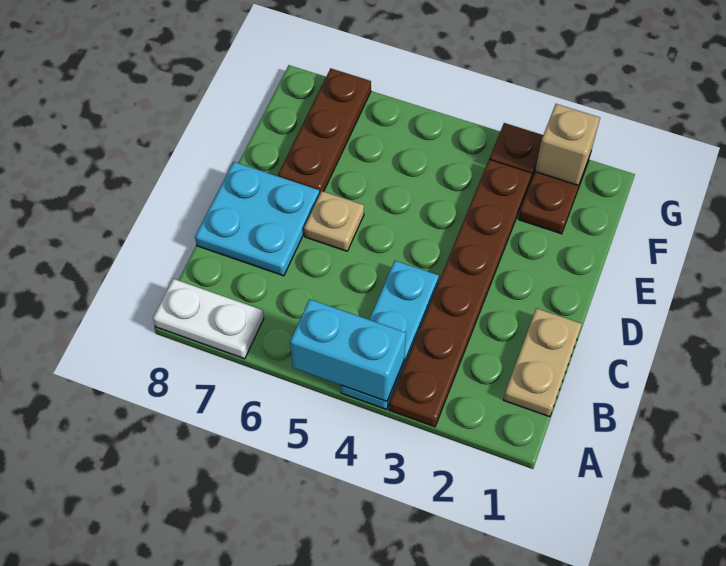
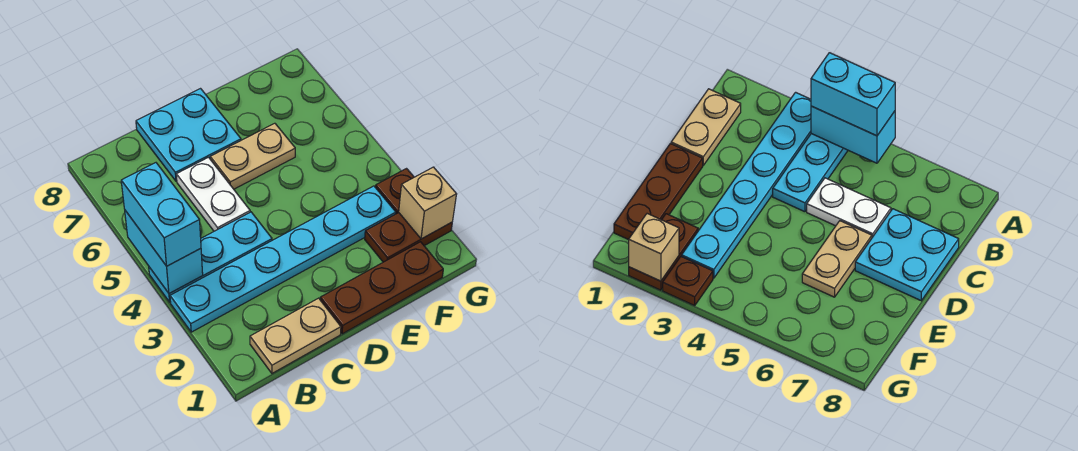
brown plate A3:F3 level 1 -> cyan plate A3:F3 level 1
none -> cyan brick A4:A5 level 3
white plate A7:A8 level 1 -> white plate C5:C6 level 1
tan plate D6 level 1 -> tan plate D6:E6 level 1
brown plate E7:G7 level 1 -> brown plate D1:F1 level 1

